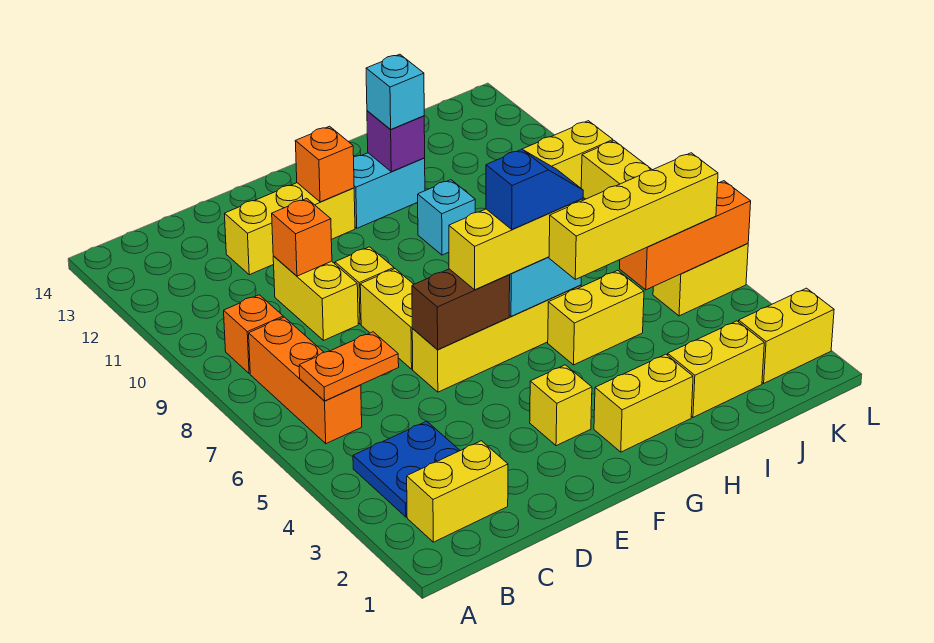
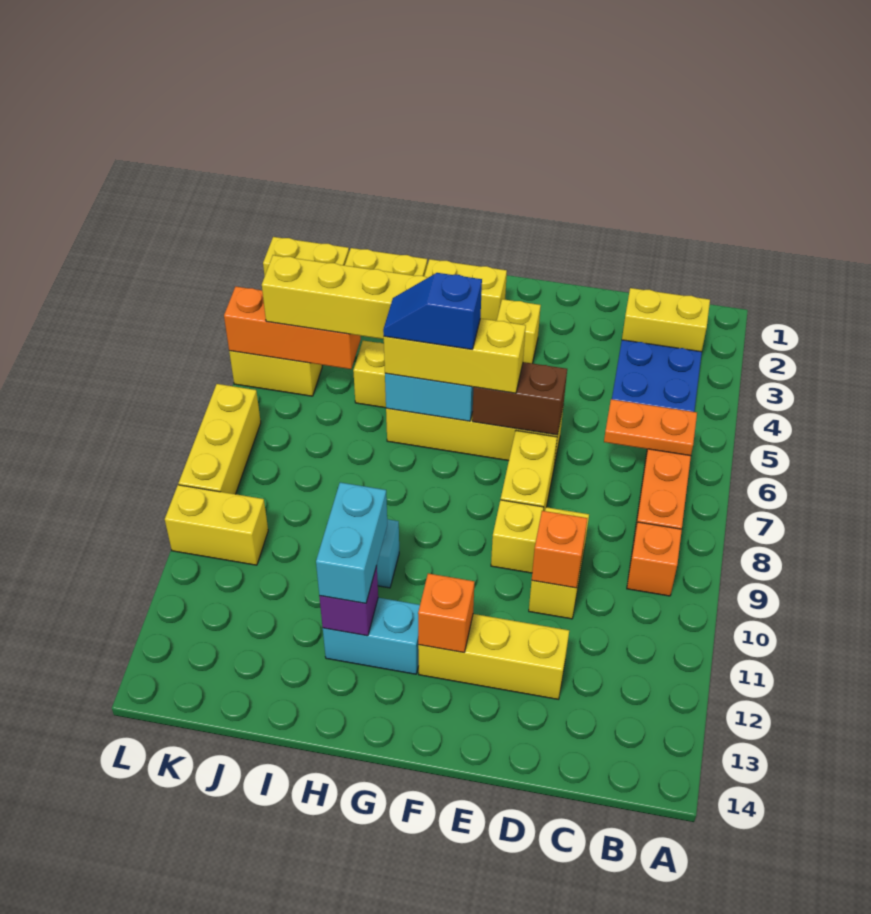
cyan brick H12 level 3 -> cyan brick H11:H12 level 3

